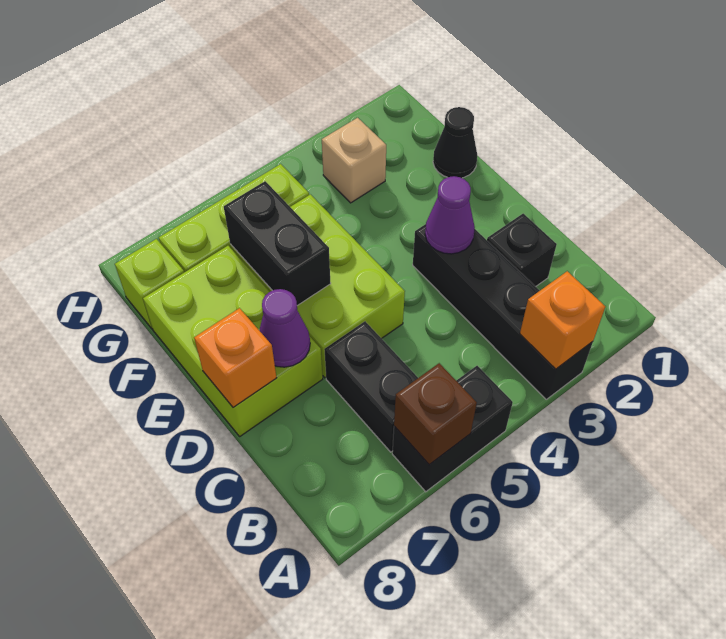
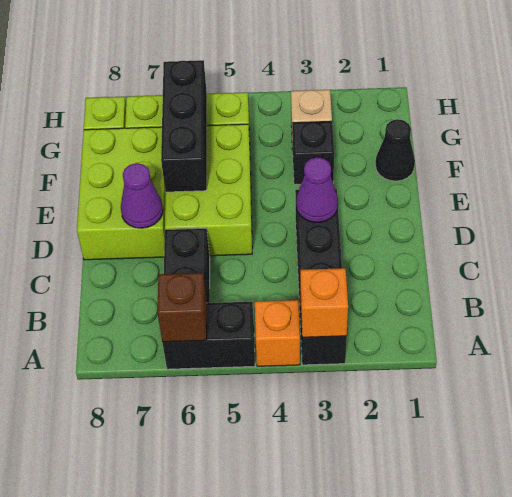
black brick C2 level 1 -> black brick F3 level 1
orange brick D8 level 2 -> orange brick A4 level 1
black brick E6:F6 level 2 -> black brick E6:G6 level 2

